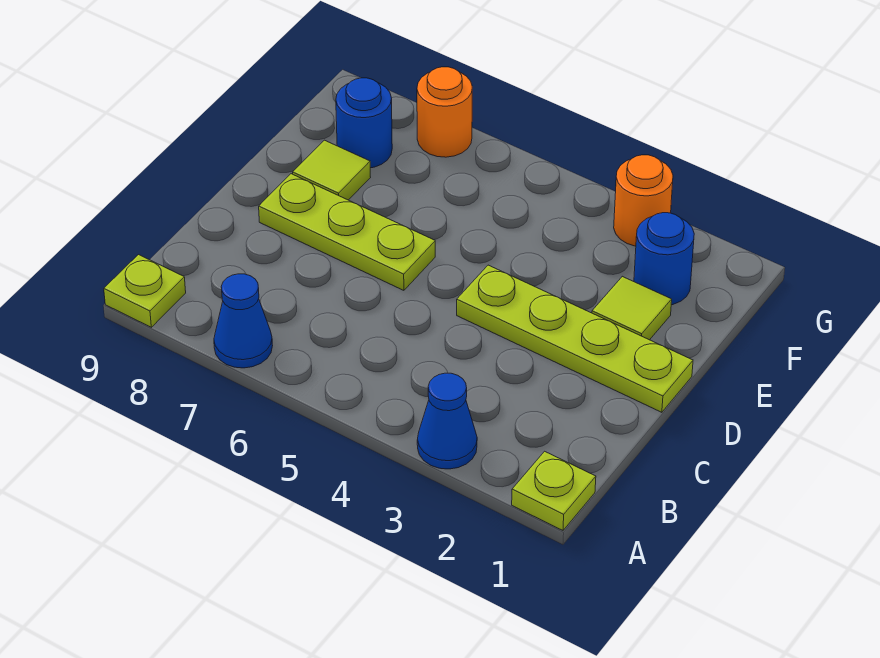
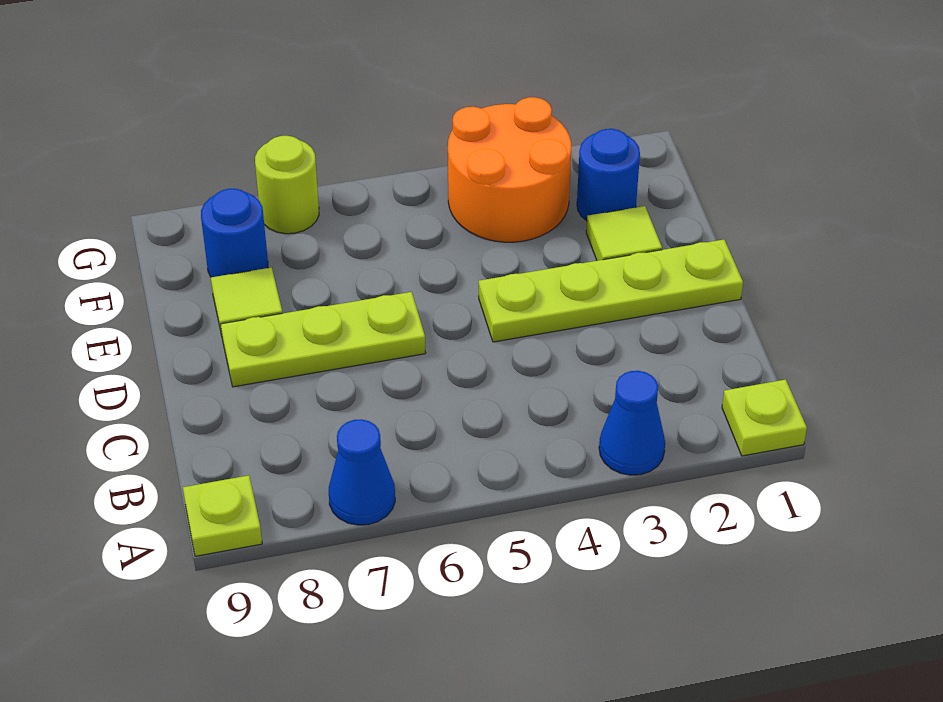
orange round brick G3 level 1 -> orange round brick F3:G4 level 1
orange round brick G7 level 1 -> lime round brick G7 level 1

